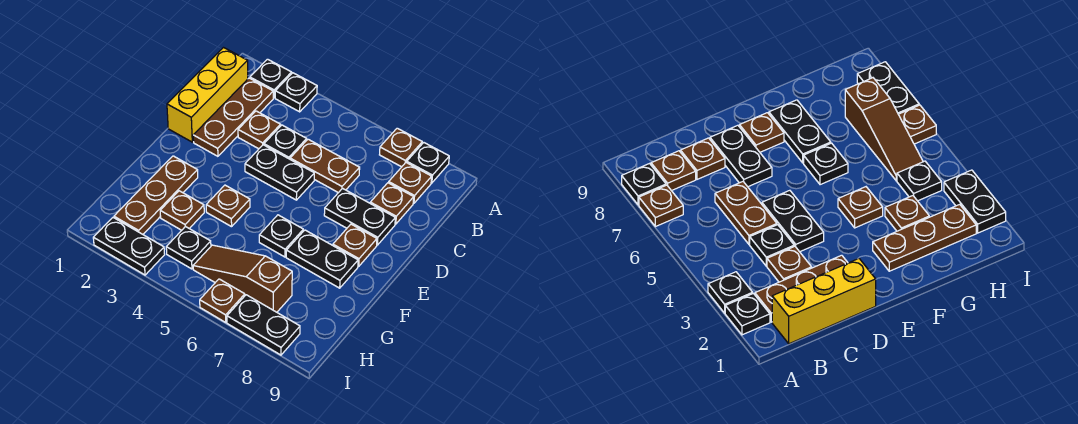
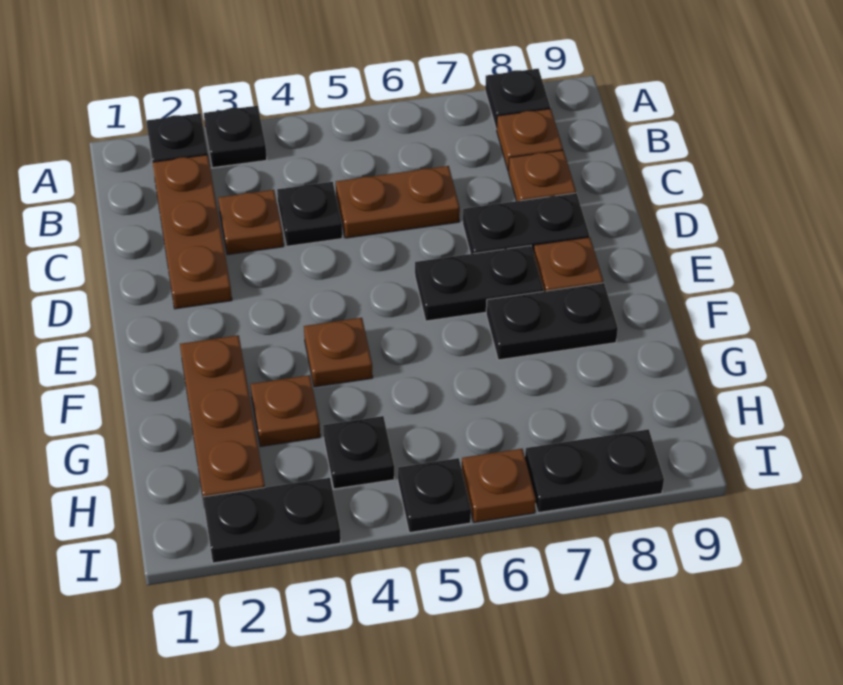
brown plate A7 level 1 -> none
yellow brick B1:D1 level 1 -> none
black plate D4:D5 level 1 -> black plate E6:E7 level 1
black plate F6 level 1 -> black plate I5 level 1
brown slope H5:H7 level 1 top 7 -> none

